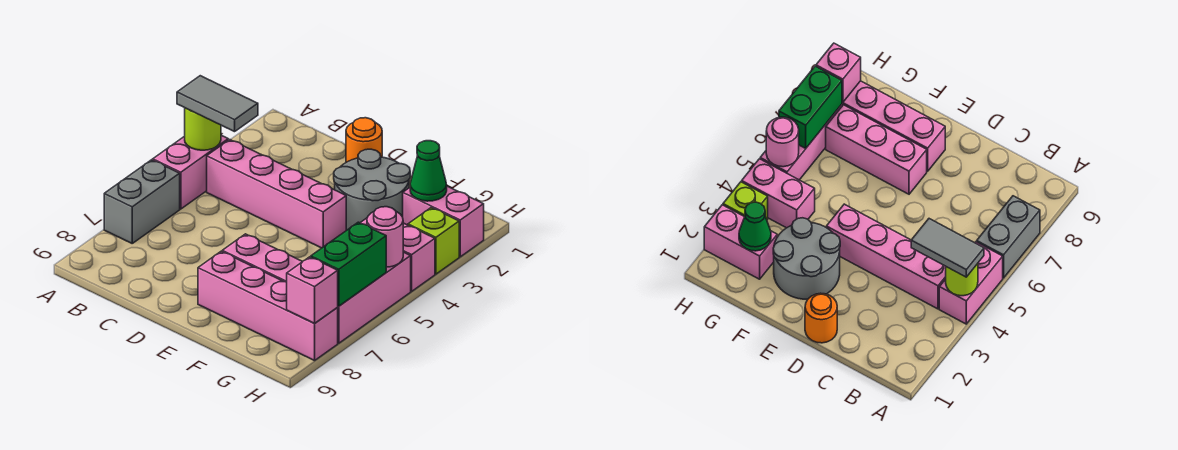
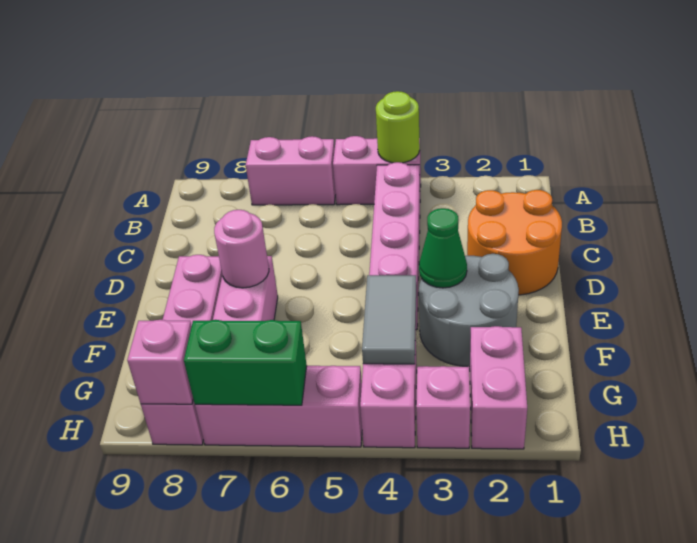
grey tile A4:B4 level 3 -> grey tile F4:G4 level 2
grey brick A6:A7 level 1 -> pink brick A6:A7 level 1
orange round brick D1 level 1 -> orange round brick C1:D2 level 1
green cone G2 level 2 -> green cone E3 level 2
lime brick H3 level 1 -> pink brick H3 level 1
pink round brick H5 level 2 -> pink round brick E7 level 2

